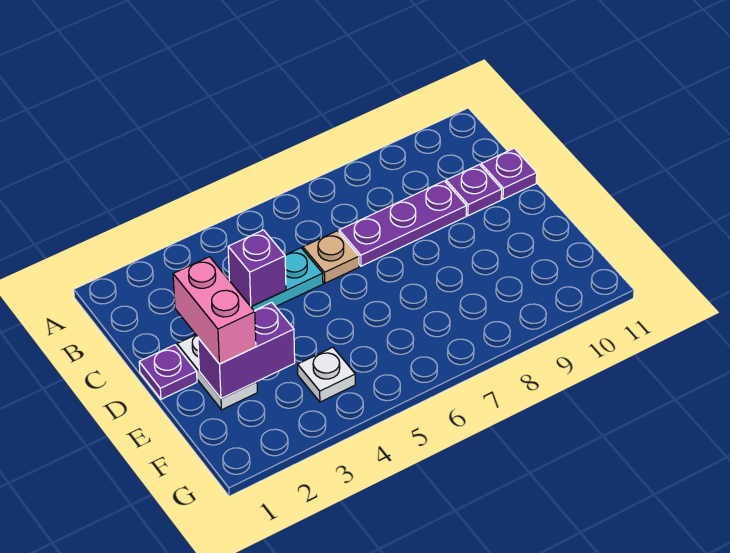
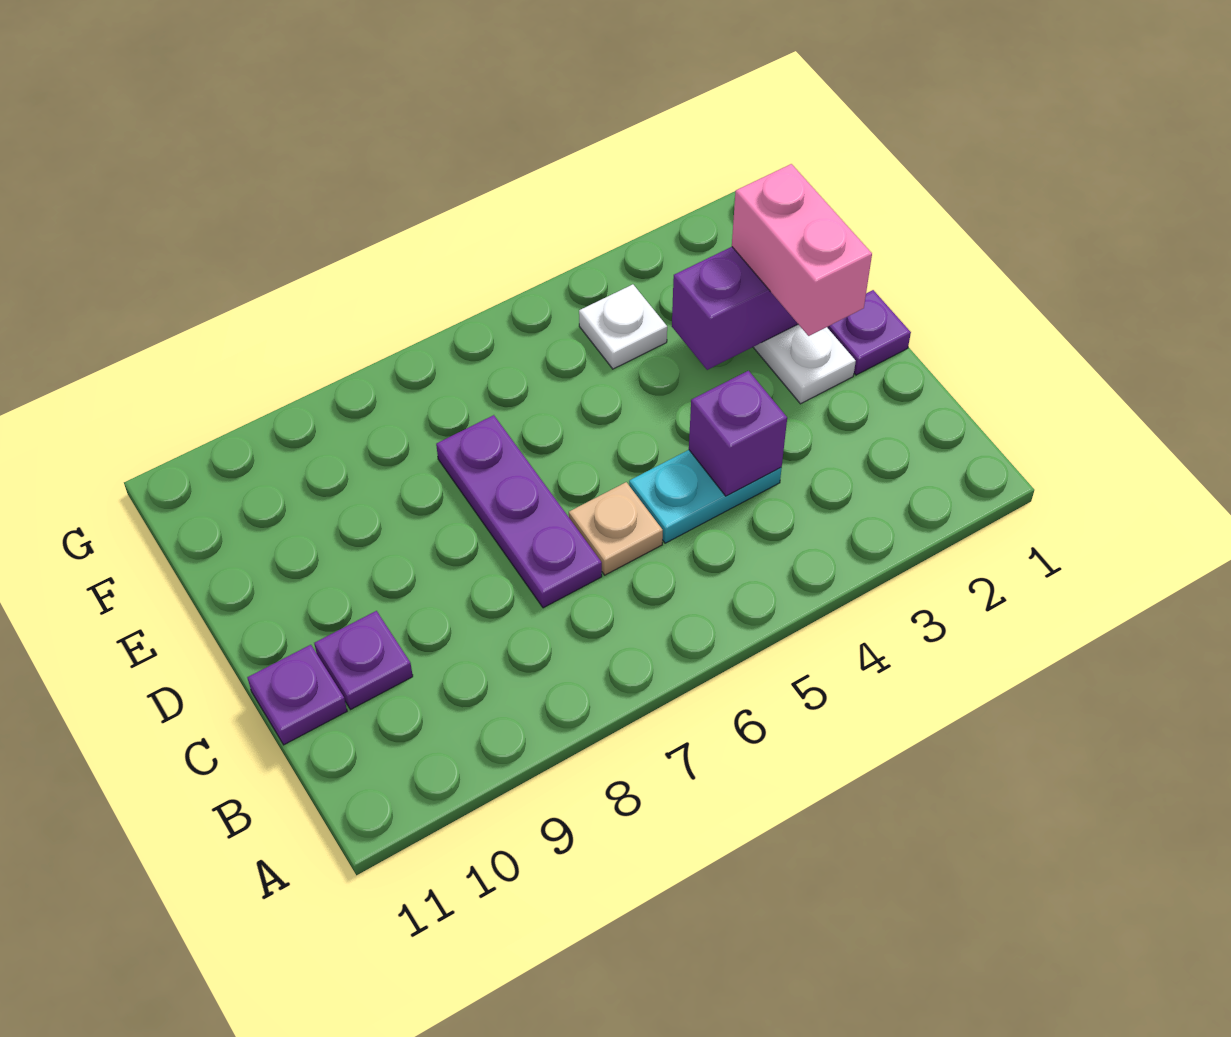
purple plate C7:C9 level 1 -> purple plate C7:E7 level 1

